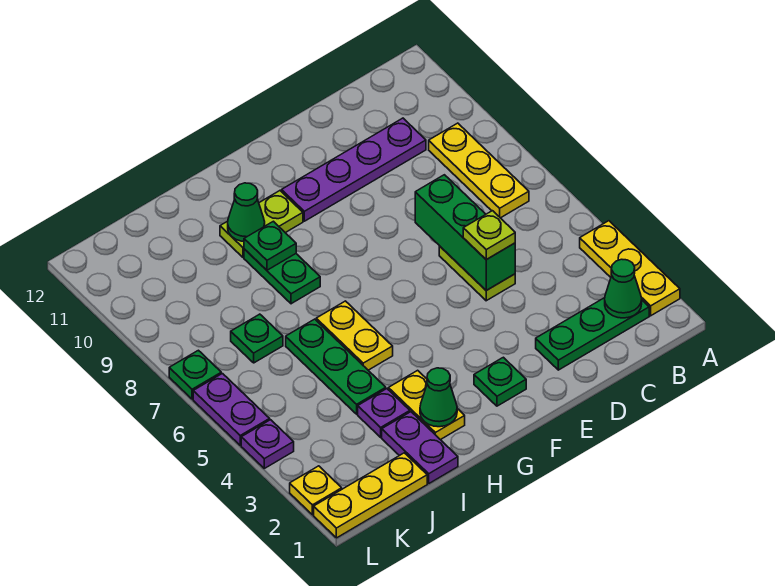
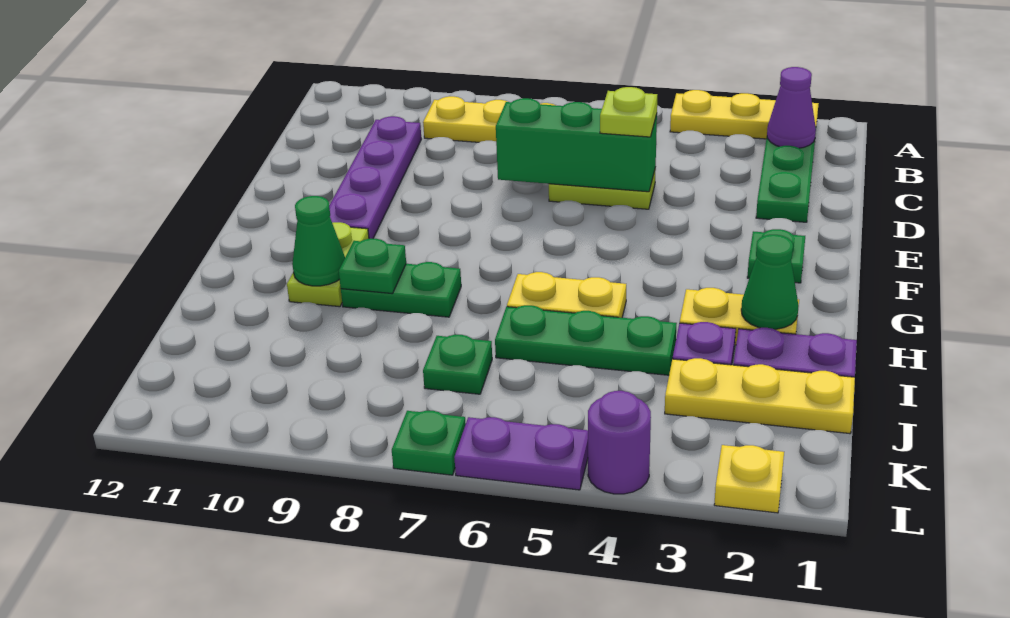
green cone B2 level 2 -> purple cone B2 level 2
yellow plate J1:L1 level 1 -> yellow plate J1:J3 level 1
purple plate L4 level 1 -> purple round brick L4 level 1

